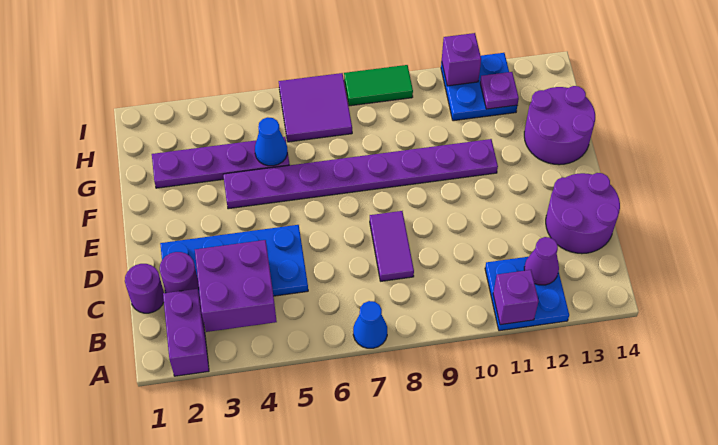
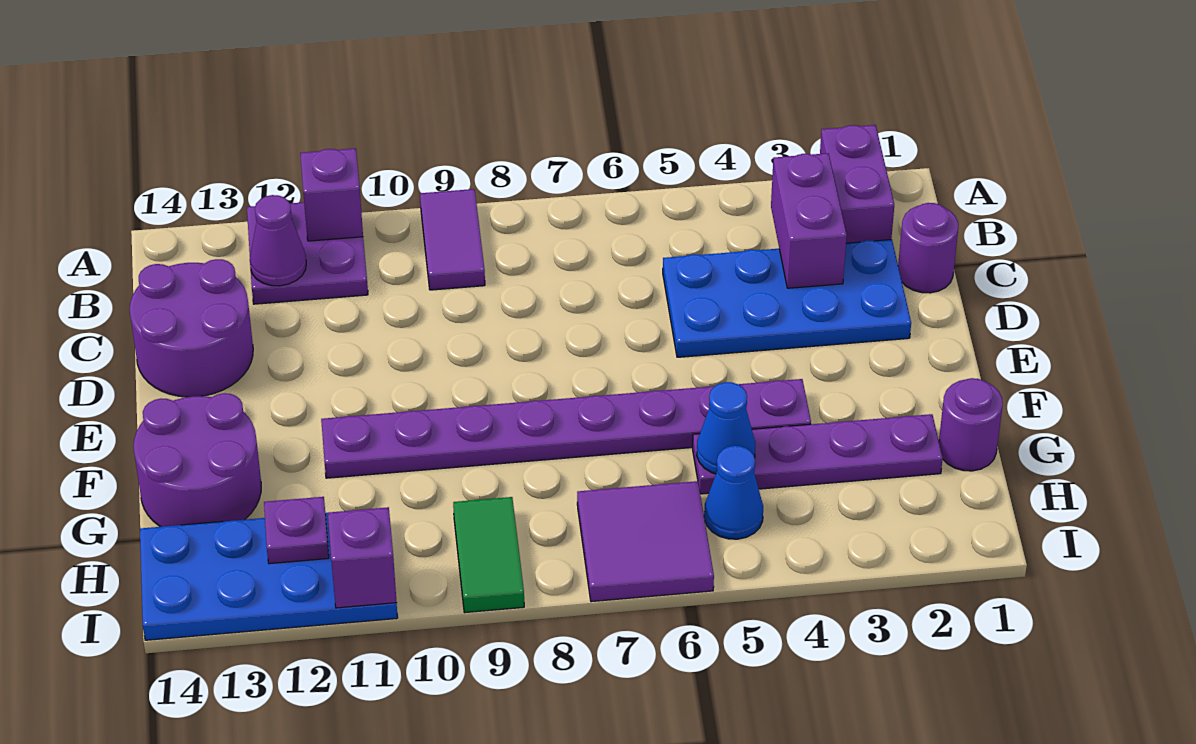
blue cone A7 level 1 -> blue cone H5 level 1
blue plate A11:B12 level 1 -> purple plate A11:B12 level 1
purple brick B3:C4 level 2 -> purple brick B3:C3 level 2
purple round brick C2 level 2 -> purple round brick G1 level 1
purple tile C8:D8 level 1 -> purple tile A9:B9 level 1
blue plate H11:I12 level 1 -> blue plate H11:I14 level 1
green tile I8:I9 level 1 -> green tile H9:I9 level 1

